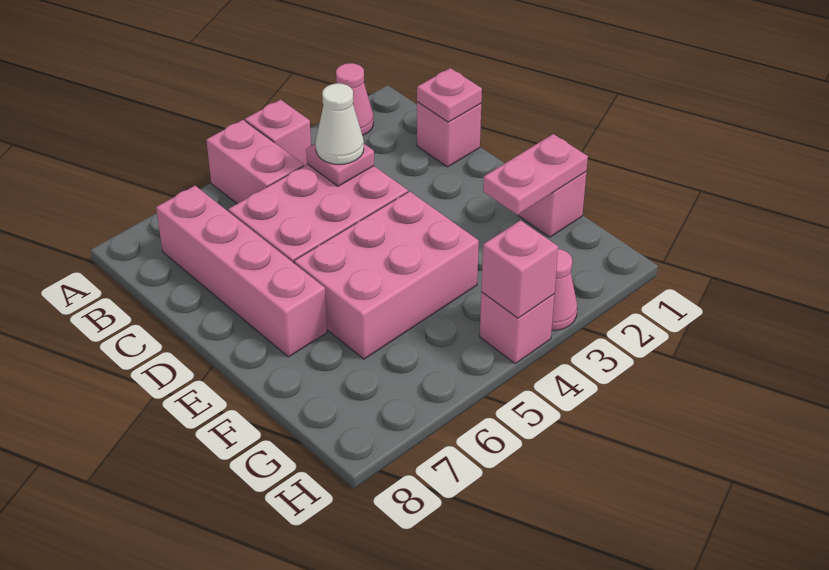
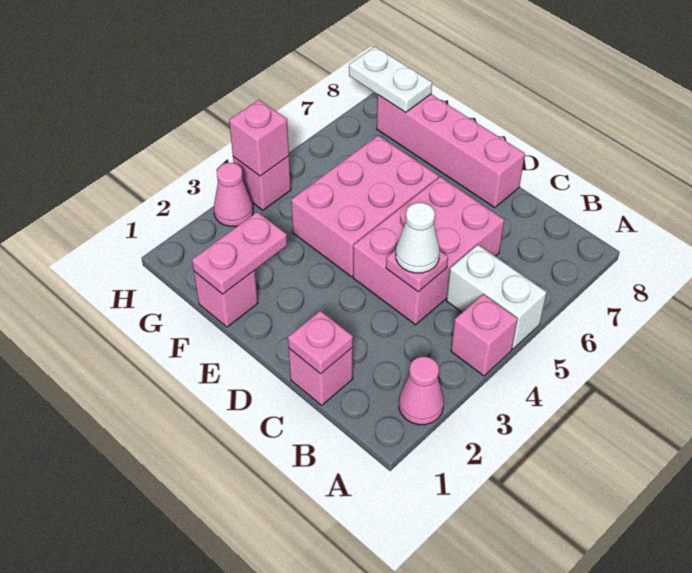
pink brick A5:B5 level 1 -> white brick A5:B5 level 1
pink brick B7:E7 level 1 -> pink brick D8:G8 level 1
none -> white plate G8:H8 level 2

